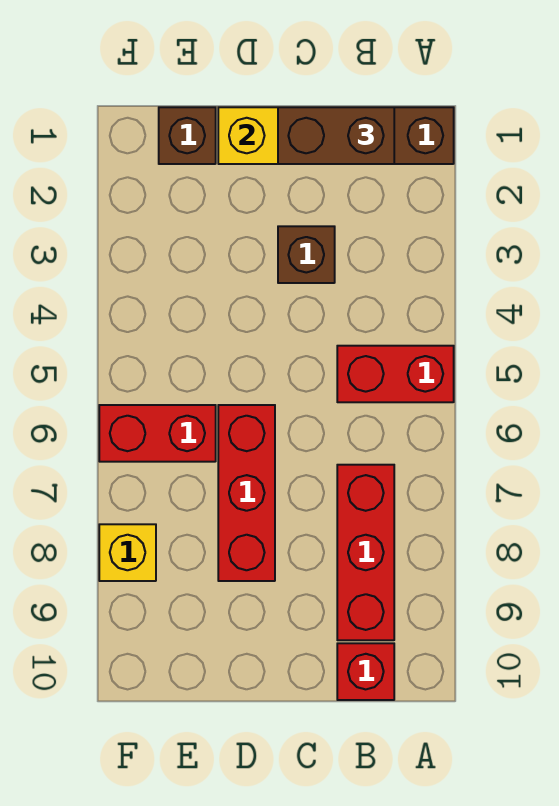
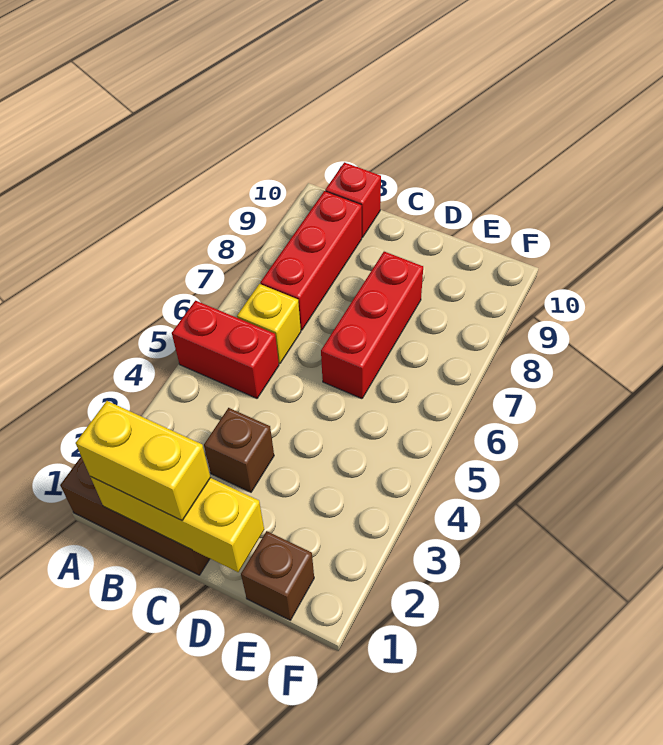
brown brick B1:C1 level 3 -> yellow brick B1:C1 level 3
red brick E6:F6 level 1 -> none
yellow brick F8 level 1 -> yellow brick B6 level 1

